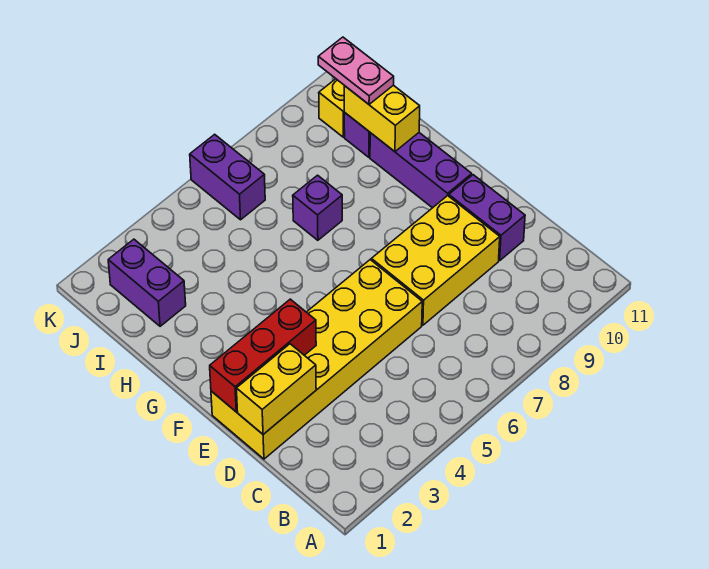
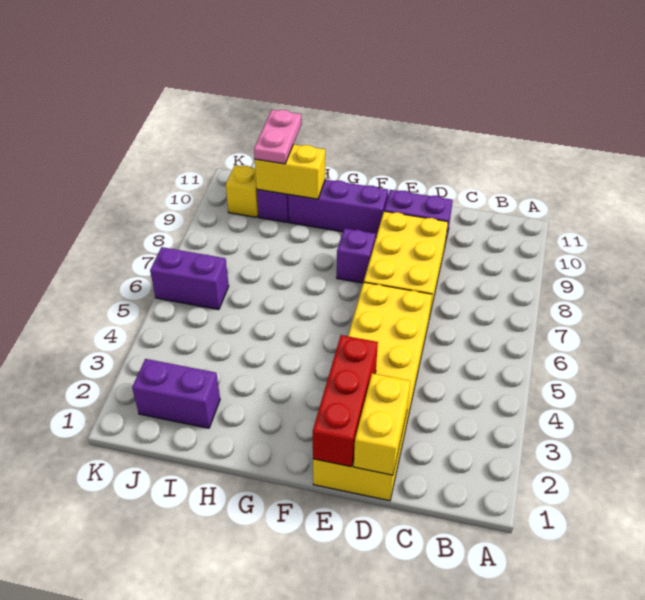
purple brick H7 level 1 -> purple brick F8 level 1
pink plate I10:J10 level 3 -> pink plate I10:I11 level 3

